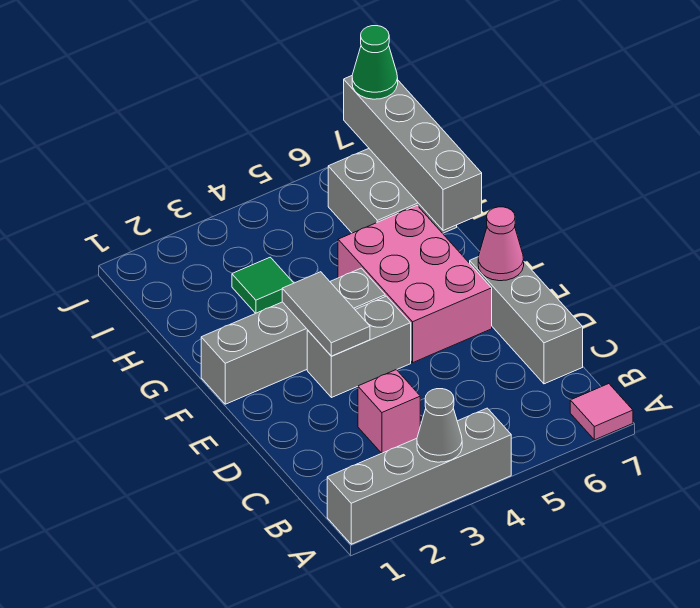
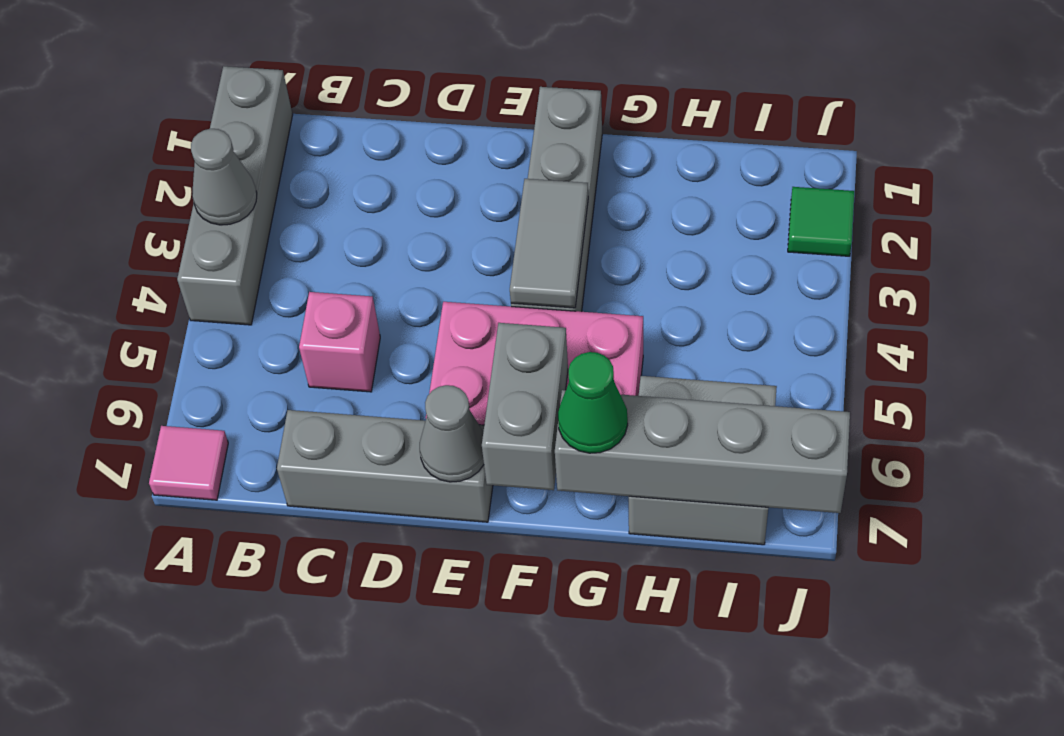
pink brick C3 level 1 -> pink brick C5 level 1
grey brick E3:E4 level 1 -> grey brick F6:F7 level 2
grey tile E3:F3 level 2 -> grey tile F3:F4 level 2
pink cone E7 level 2 -> grey cone E7 level 2
green tile H3 level 1 -> green tile J2 level 1
green cone J7 level 3 -> green cone G7 level 3

